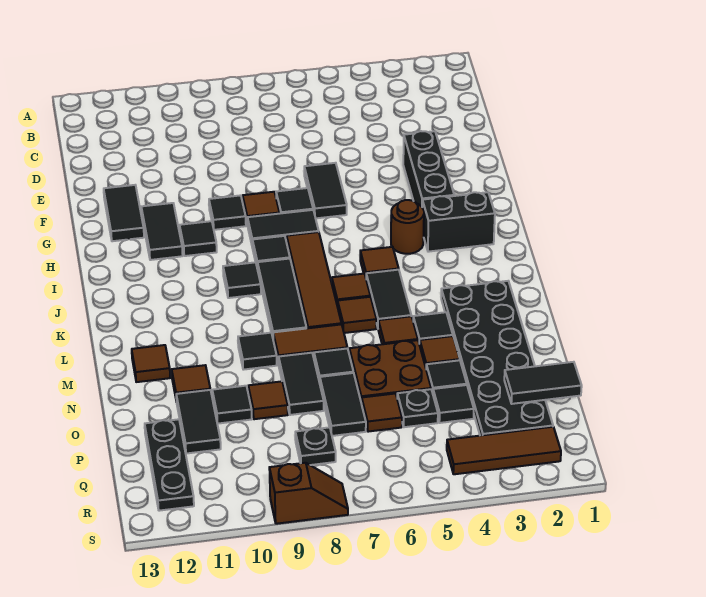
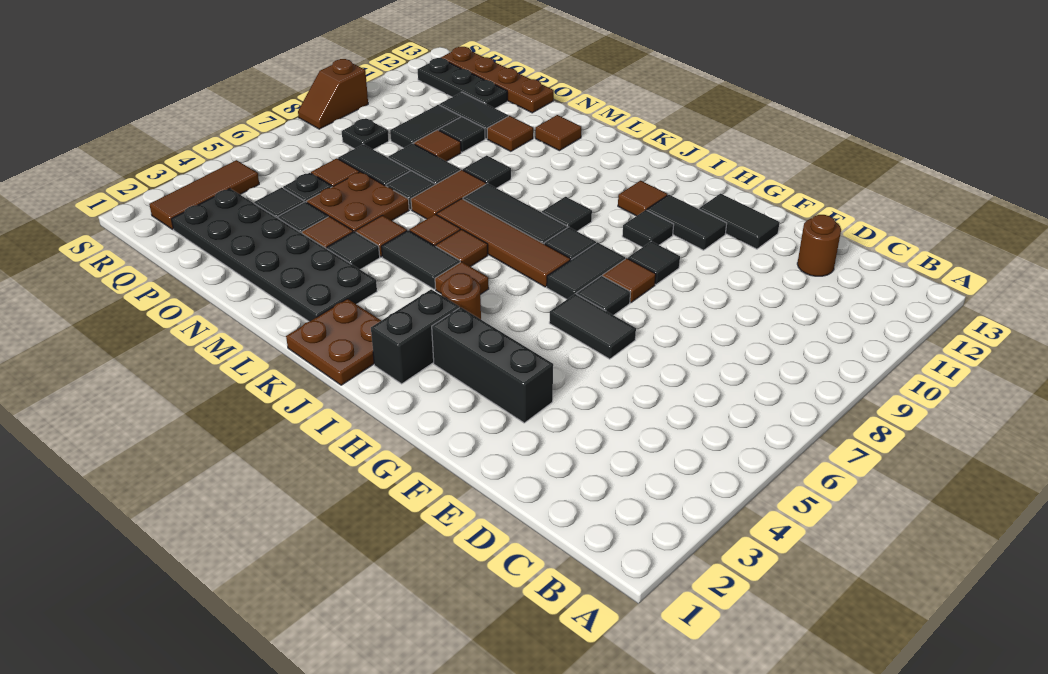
none -> brown round brick D12 level 1
none -> brown tile I11 level 1
none -> brown plate J1:K2 level 1
none -> brown plate O13:R13 level 1
black tile P1:P2 level 2 -> black tile P9:P10 level 1

